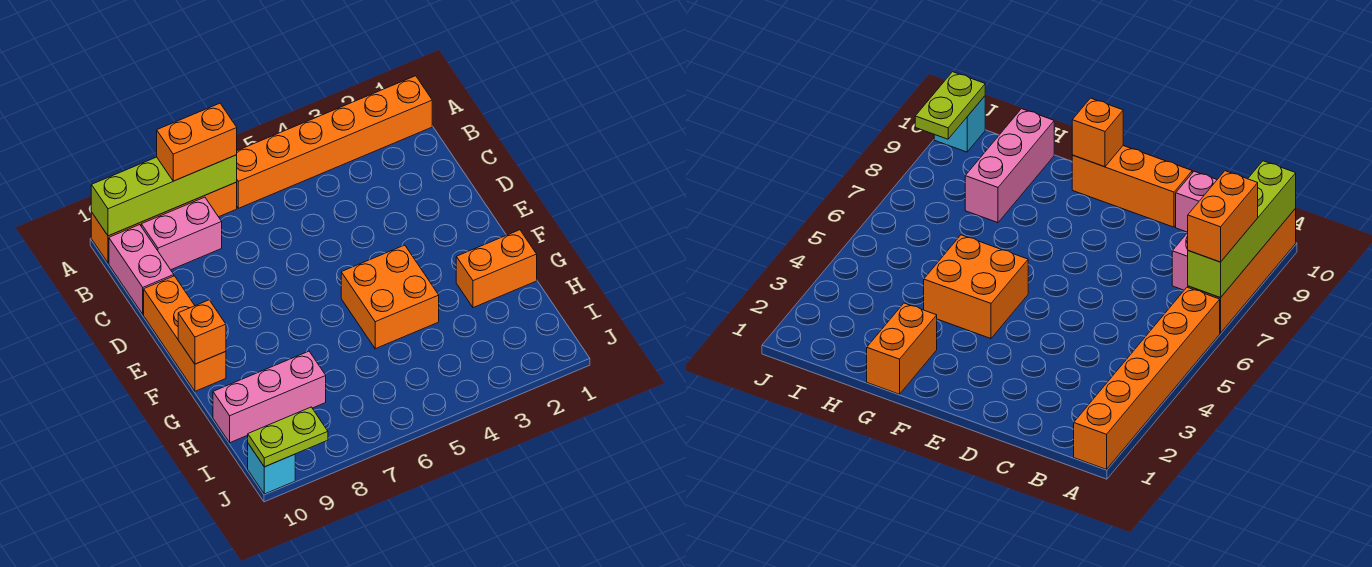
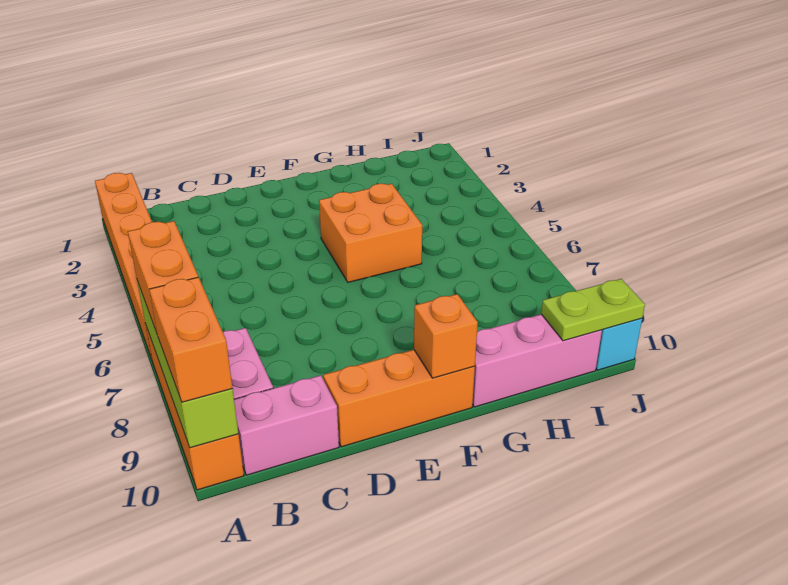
orange brick G1:G2 level 1 -> orange brick A9:A10 level 3
pink brick H8:H10 level 1 -> pink brick G10:I10 level 1
lime plate J9:J10 level 2 -> lime plate I10:J10 level 2

